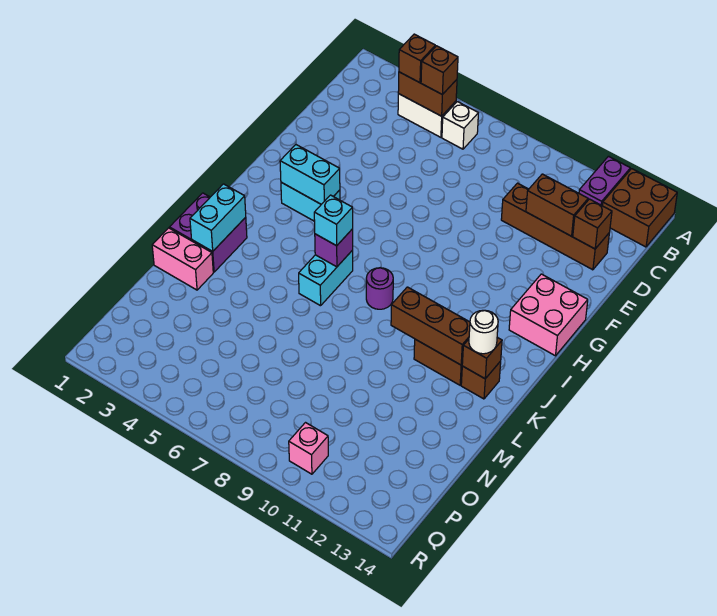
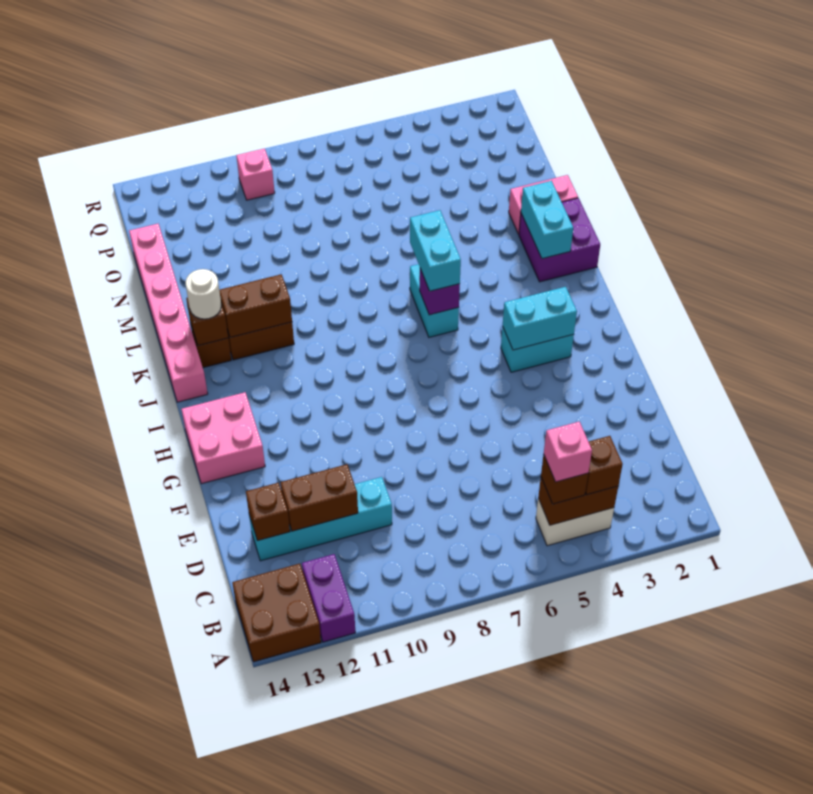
none -> pink brick B5 level 4
white brick B6 level 1 -> none
brown brick D10:D13 level 1 -> cyan brick D10:D13 level 1
cyan brick J6 level 3 -> cyan brick J6:K6 level 3
purple round brick J8 level 1 -> none
none -> pink brick J14:O14 level 1
brown brick K10:K12 level 2 -> brown brick K11:K12 level 2

